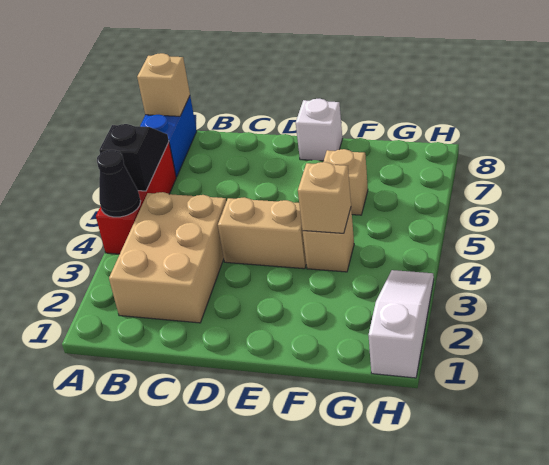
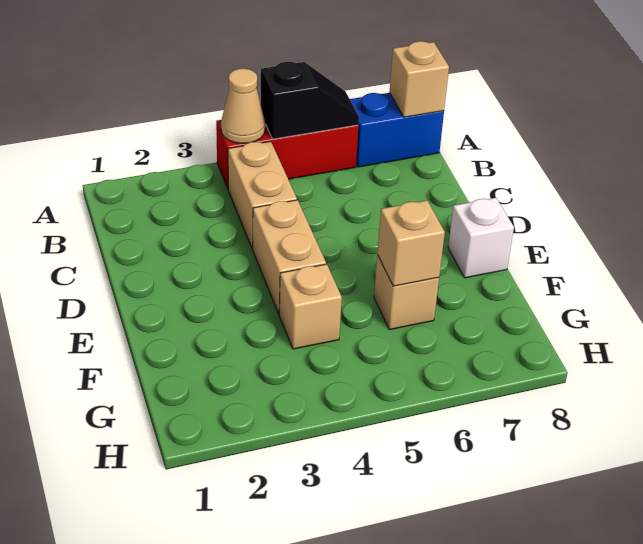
black cone A4 level 2 -> tan cone A4 level 2
tan brick B2:C4 level 1 -> tan brick B4:C4 level 1
tan brick F4 level 2 -> tan brick F6 level 2
white slope H1:H3 level 1 top 1 -> none

